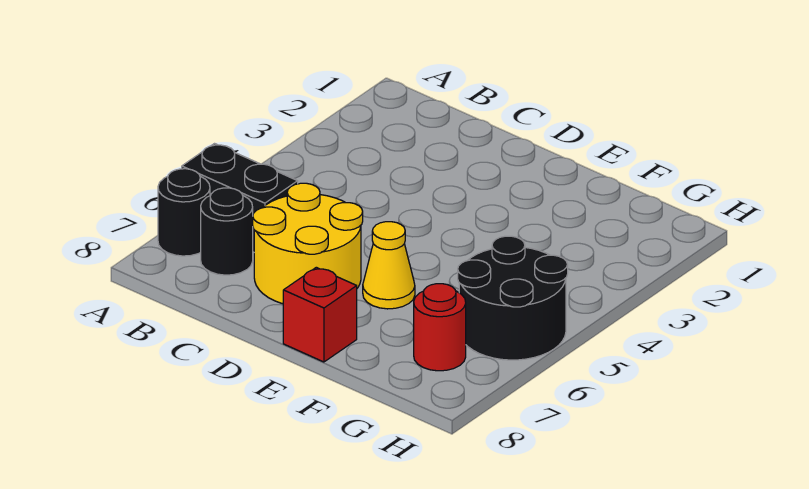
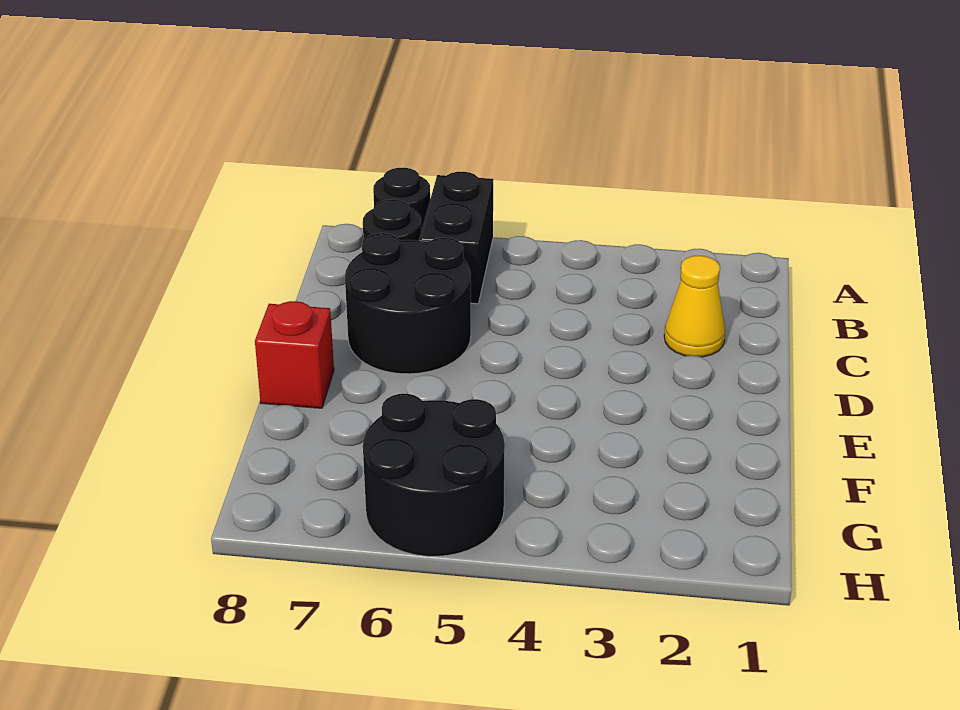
yellow round brick C6:D7 level 1 -> black round brick C6:D7 level 1
yellow cone E6 level 1 -> yellow cone C2 level 1
red round brick G7 level 1 -> none

